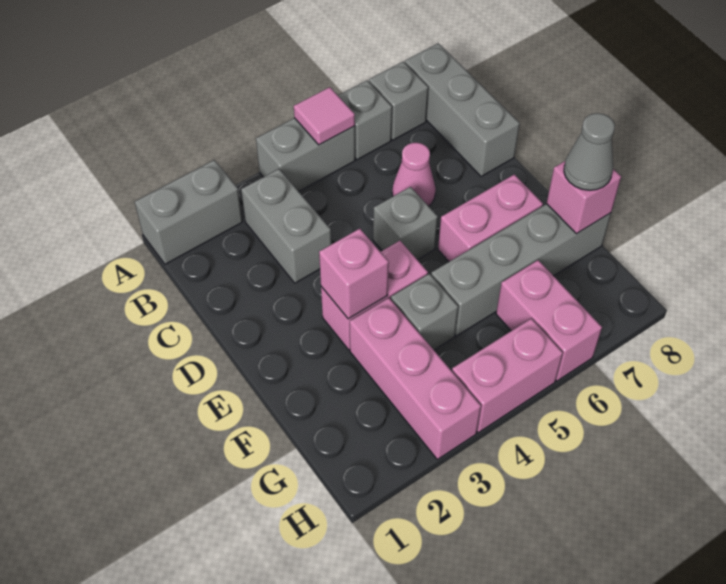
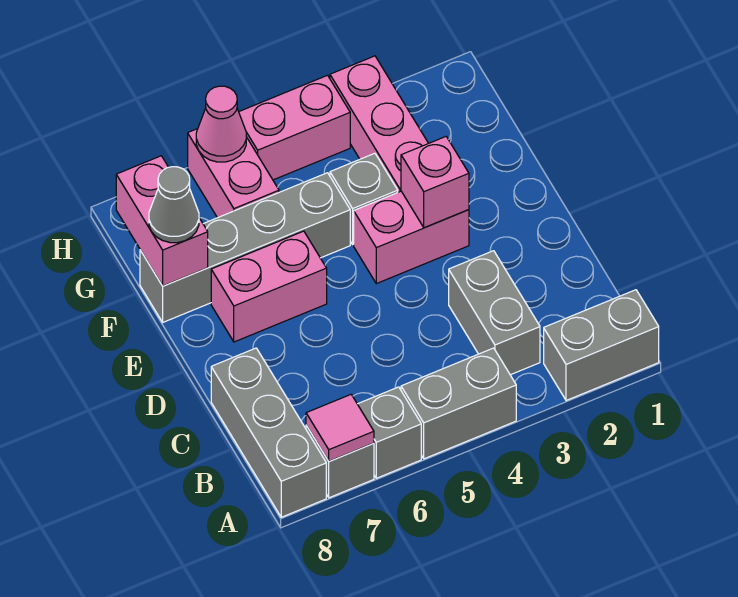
pink tile A5 level 2 -> pink tile A7 level 2
pink cone C6 level 1 -> pink cone H6 level 2
grey brick D5 level 1 -> none
pink brick F8 level 2 -> pink brick F8:G8 level 2

